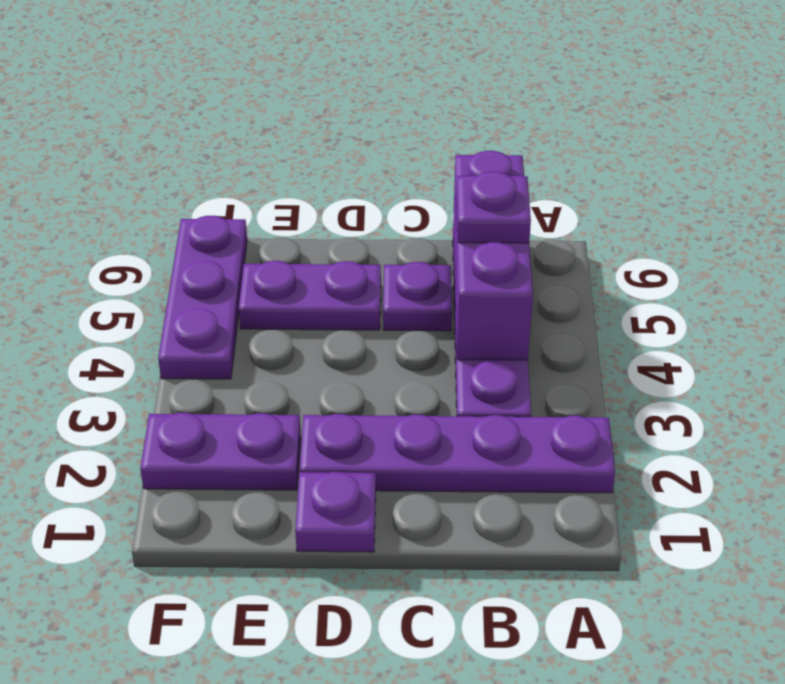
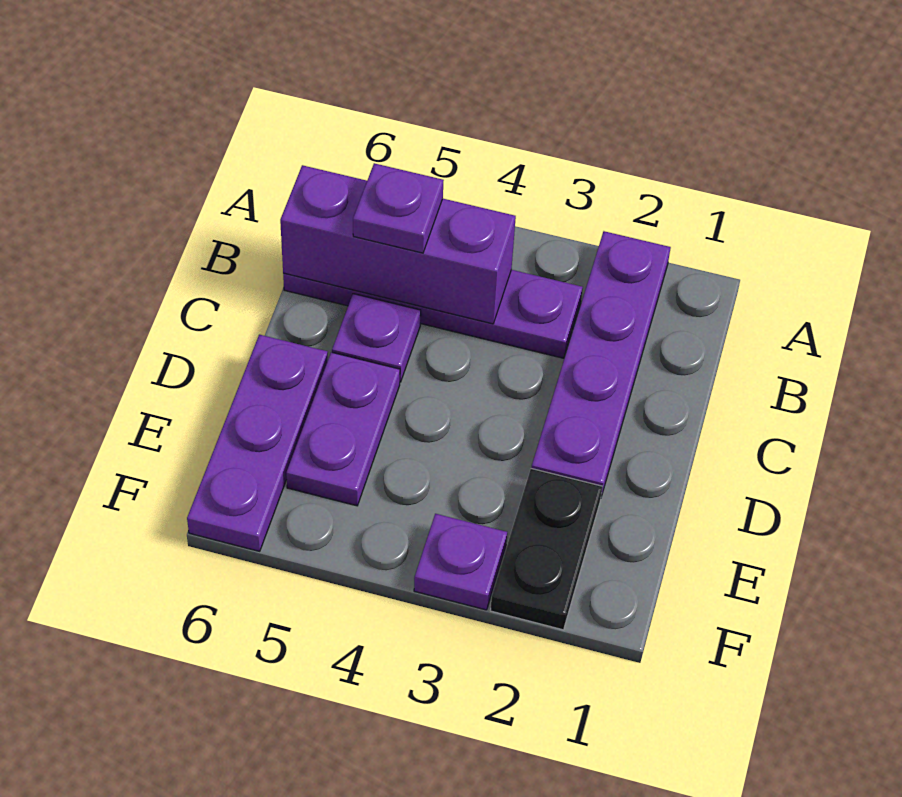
purple plate D1 level 1 -> purple plate F3 level 1
purple plate E2:F2 level 1 -> black plate E2:F2 level 1
purple plate F4:F6 level 1 -> purple plate D6:F6 level 1

